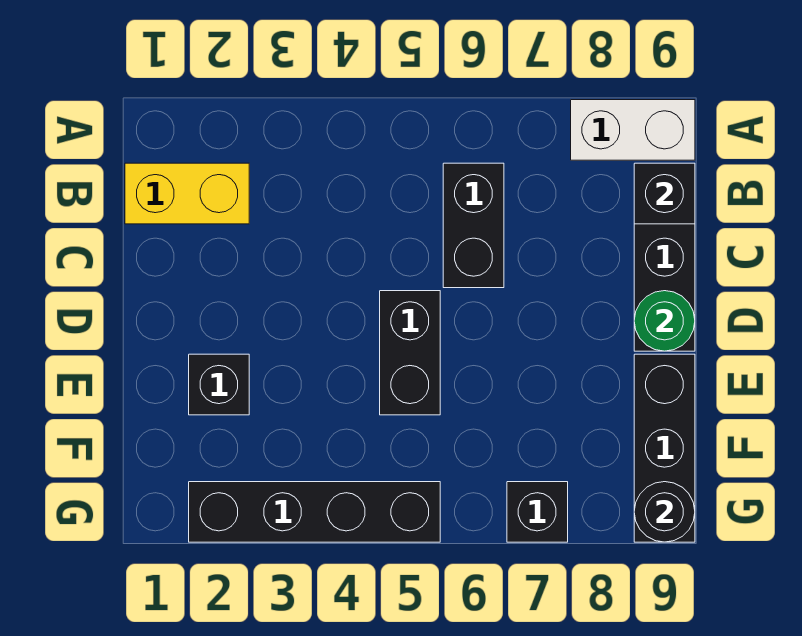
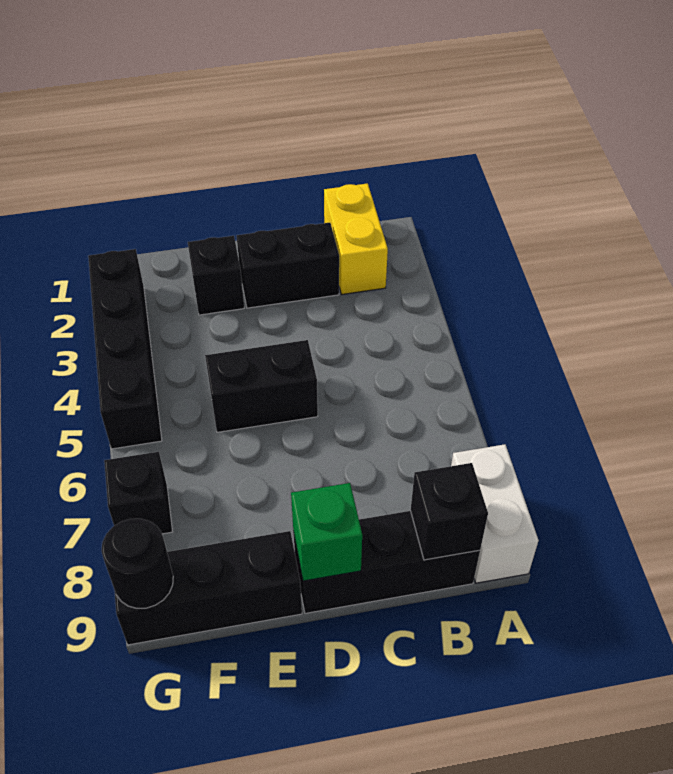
black brick B6:C6 level 1 -> black brick C2:D2 level 1
green round brick D9 level 2 -> green brick D9 level 2

